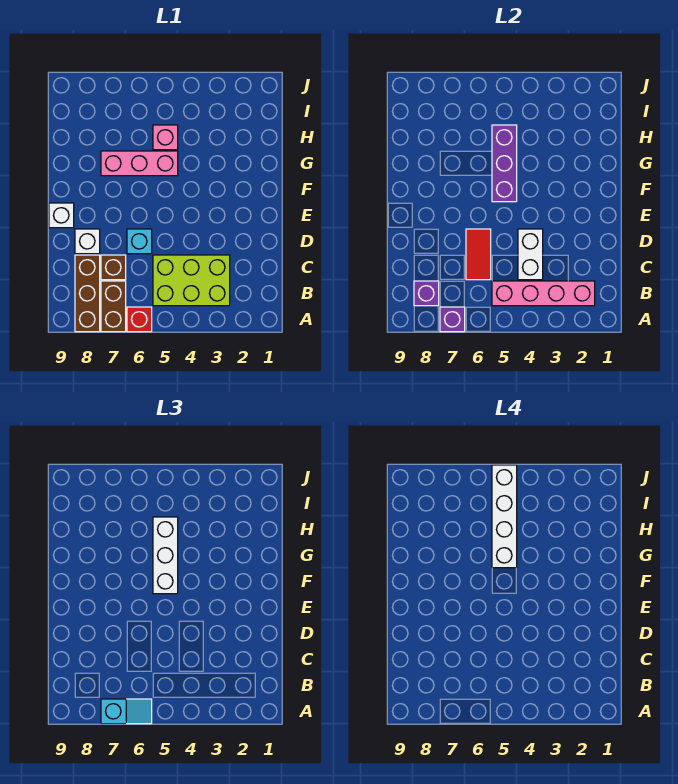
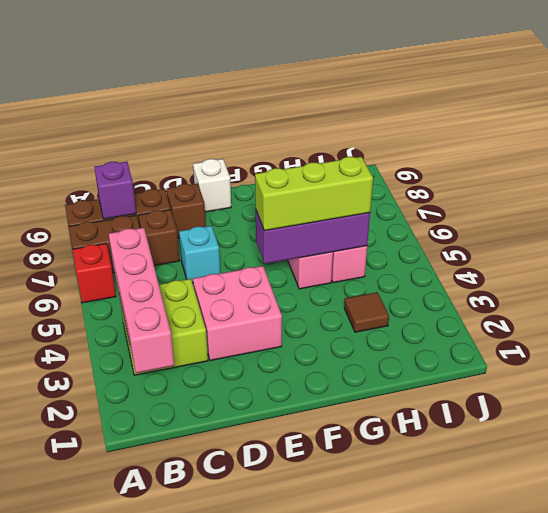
cyan slope A6:A7 level 3 top 7 -> none
purple brick A7 level 2 -> none
lime brick B3:C5 level 1 -> lime brick B3:C4 level 1
white brick C4:D4 level 2 -> none
red tile C6:D6 level 2 -> none
none -> pink brick D3:E4 level 1
white brick D8 level 1 -> brown brick D8 level 1
white brick F5:H5 level 3 -> lime brick F5:H5 level 3
white brick G5:J5 level 4 -> none
none -> brown tile H3 level 1

